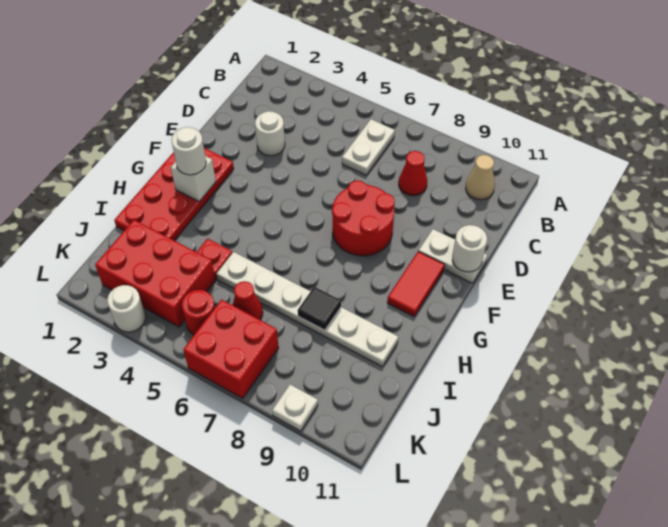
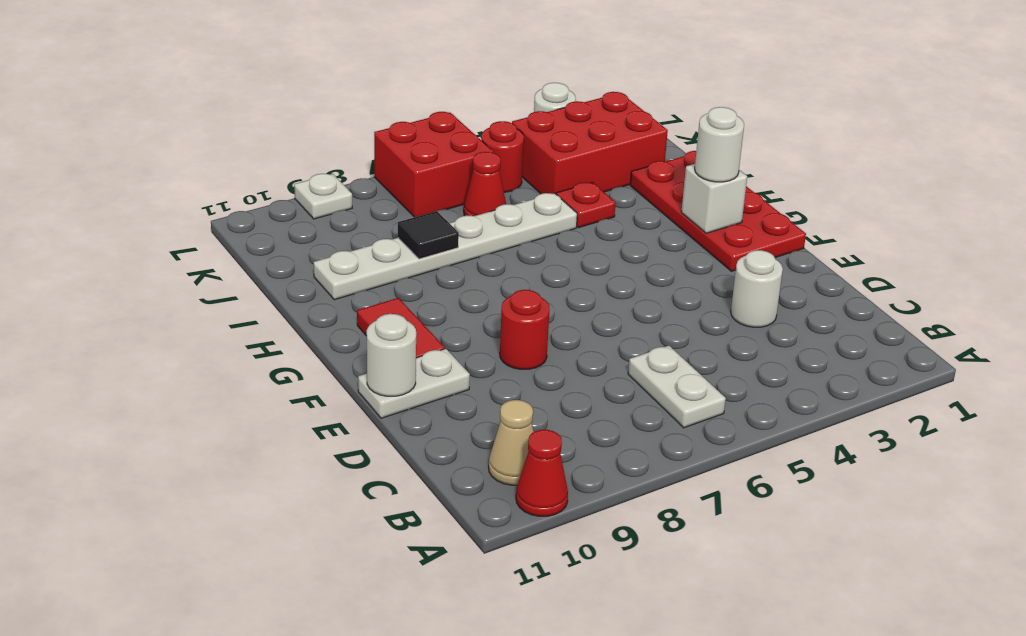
red cone C8 level 1 -> red cone A10 level 1
red round brick E7:F8 level 1 -> red round brick E8 level 1

